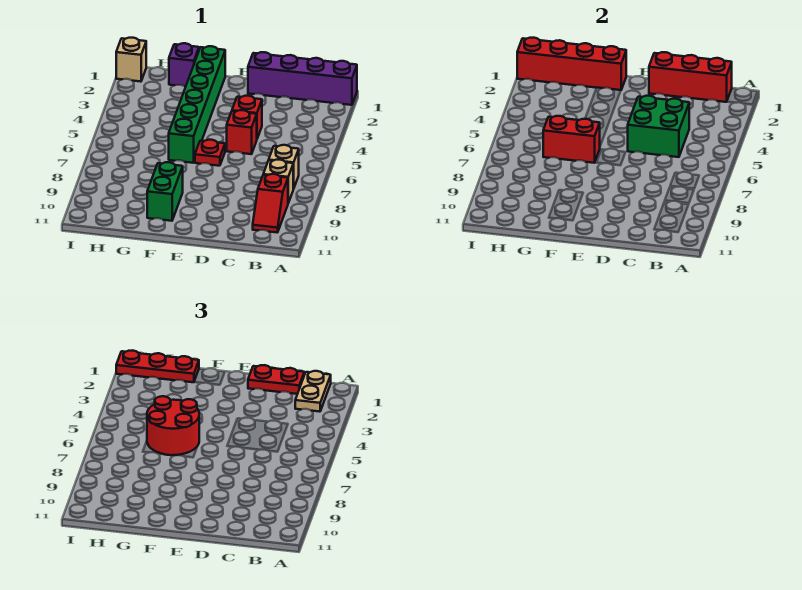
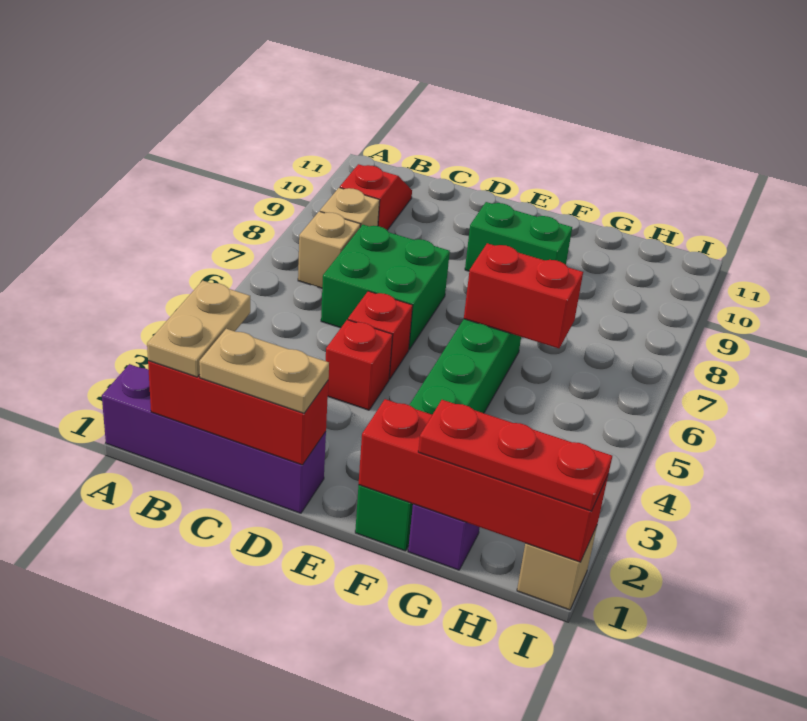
red plate C1:D1 level 3 -> tan plate C1:D1 level 3
green brick C4:D5 level 2 -> green brick C6:D7 level 1
red plate E6 level 1 -> none
red round brick F5:G6 level 3 -> none
green brick F9:F10 level 1 -> green brick E9:F9 level 1

